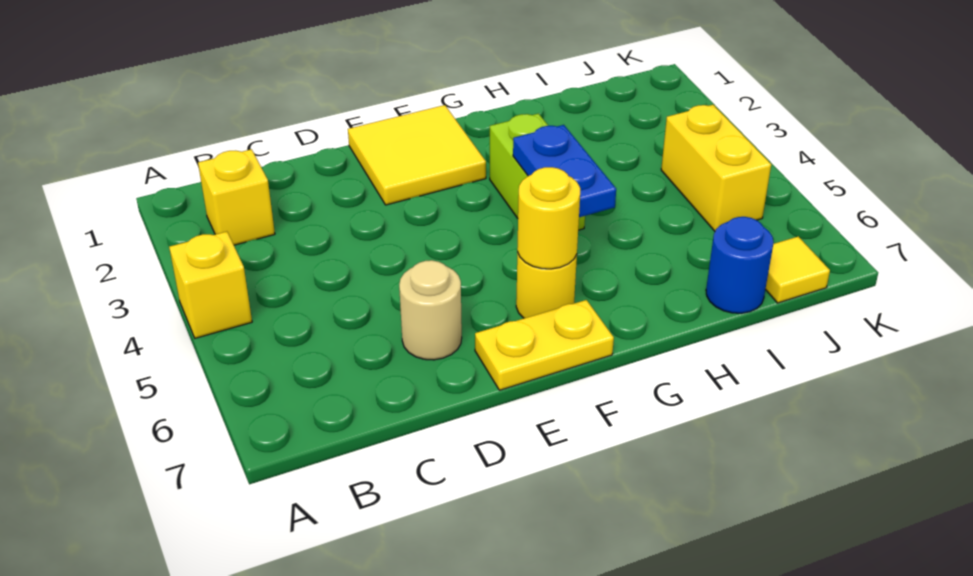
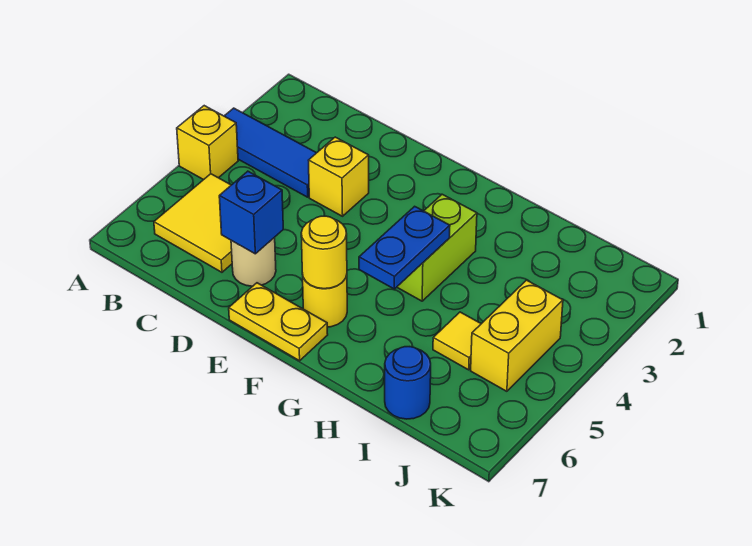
none -> blue tile A3:C3 level 1
yellow brick B2 level 1 -> yellow brick D3 level 1
none -> blue brick D6 level 2
yellow tile E1:F2 level 1 -> yellow tile B5:C6 level 1
yellow tile J7 level 1 -> yellow tile I5 level 1

